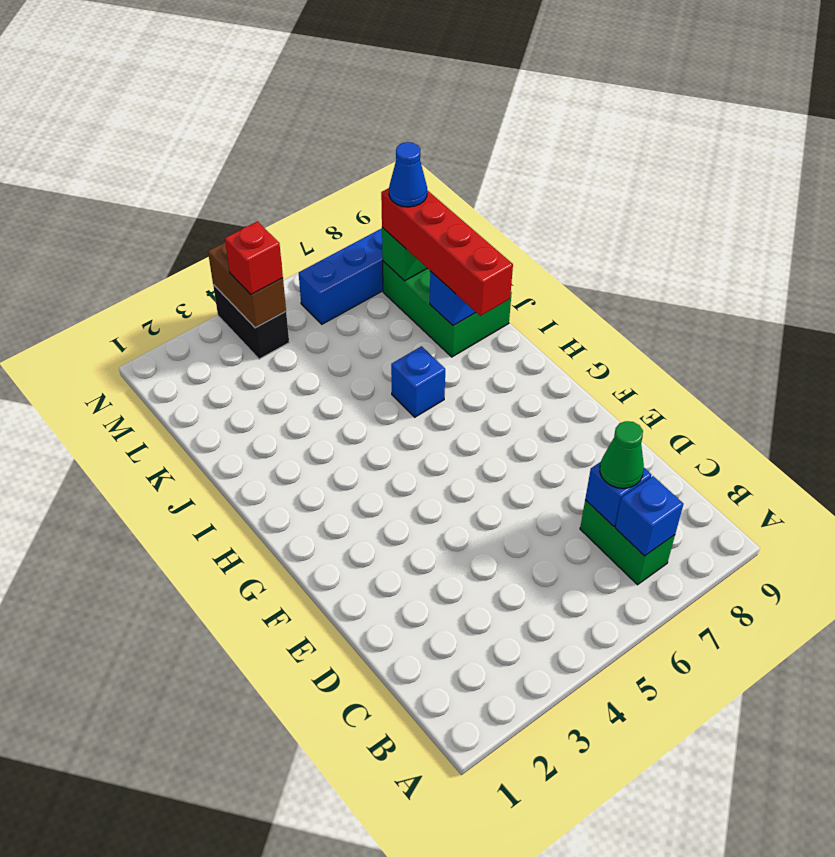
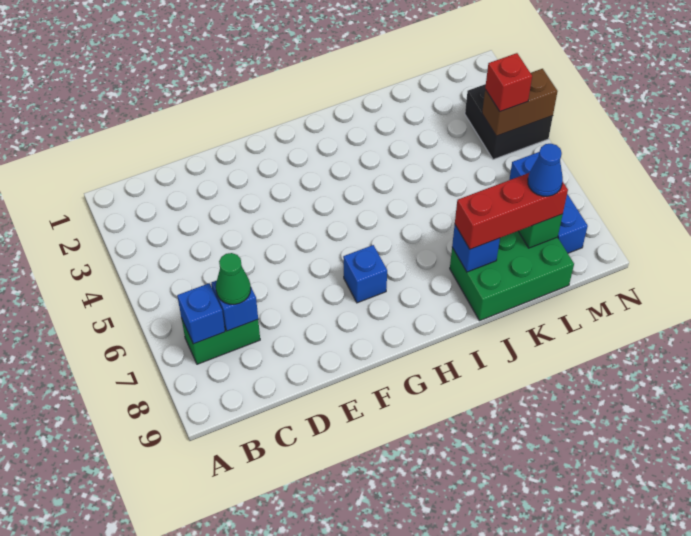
blue brick I6 level 1 -> blue brick G7 level 1
red brick I8:L8 level 3 -> red brick J8:L8 level 3
black brick M4:N4 level 1 -> black brick M3:N4 level 1

